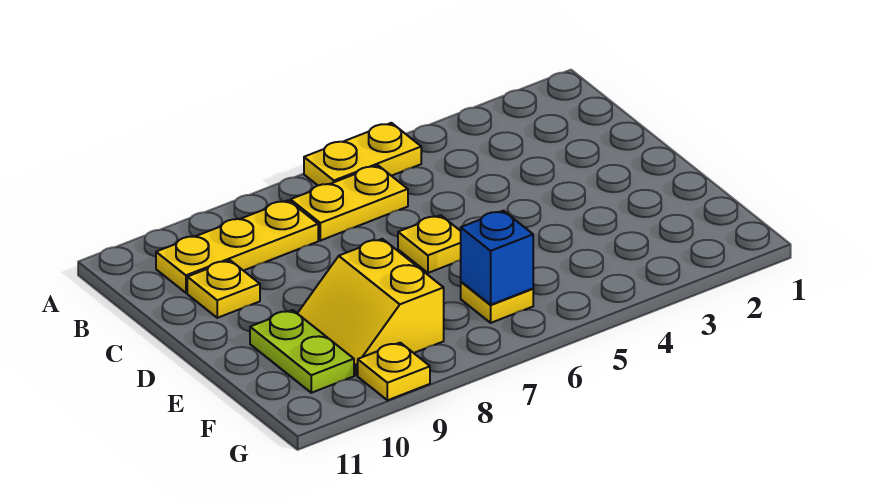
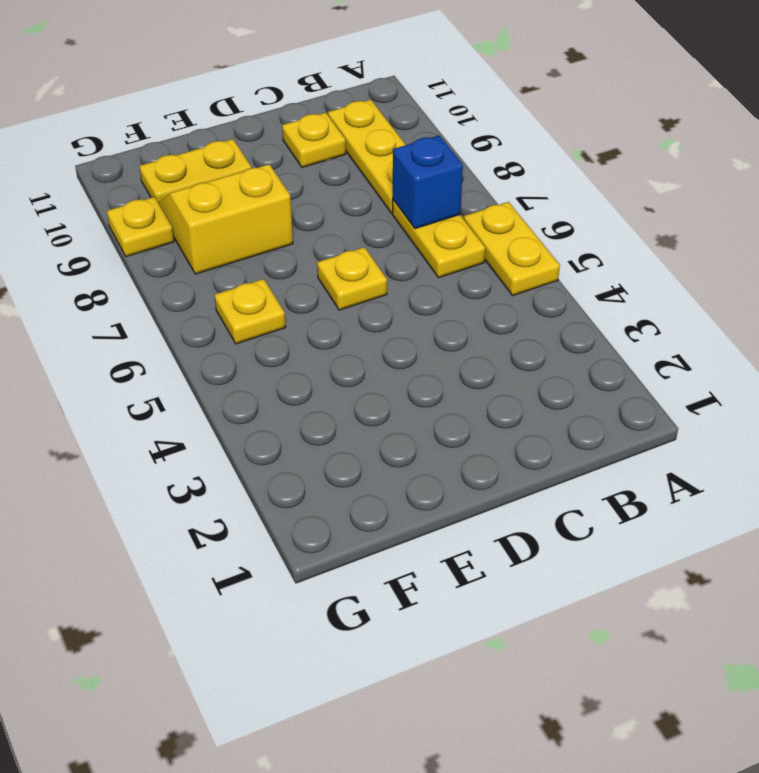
lime plate E10:F10 level 1 -> yellow plate E10:F10 level 1
blue brick F6 level 2 -> blue brick B7 level 2

